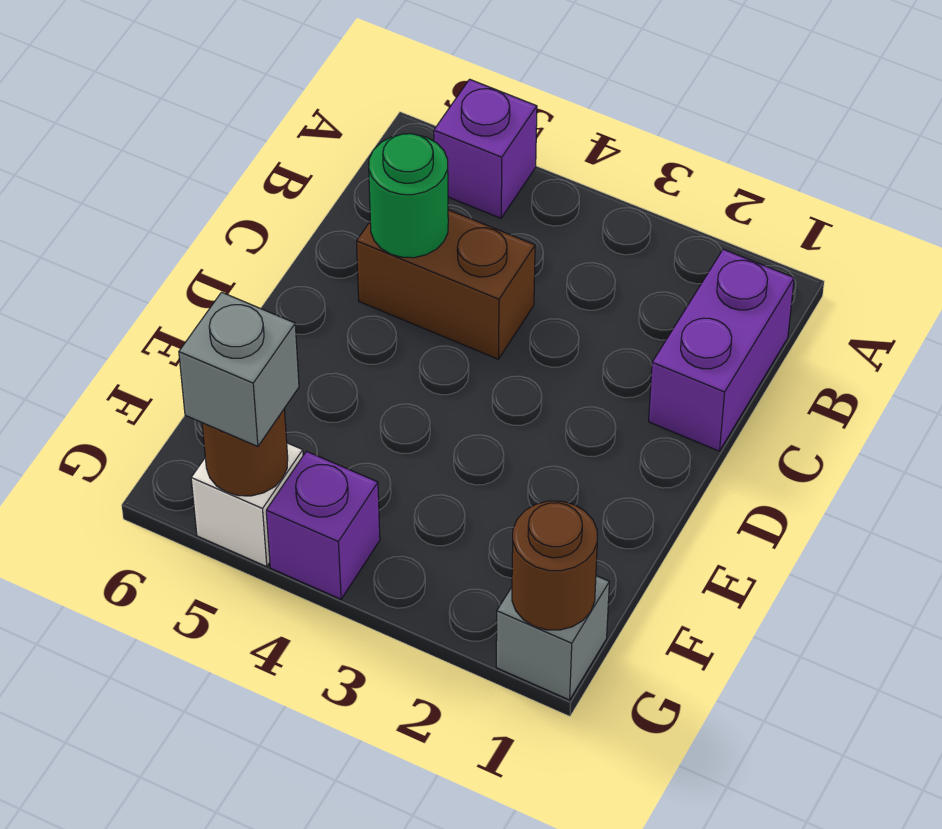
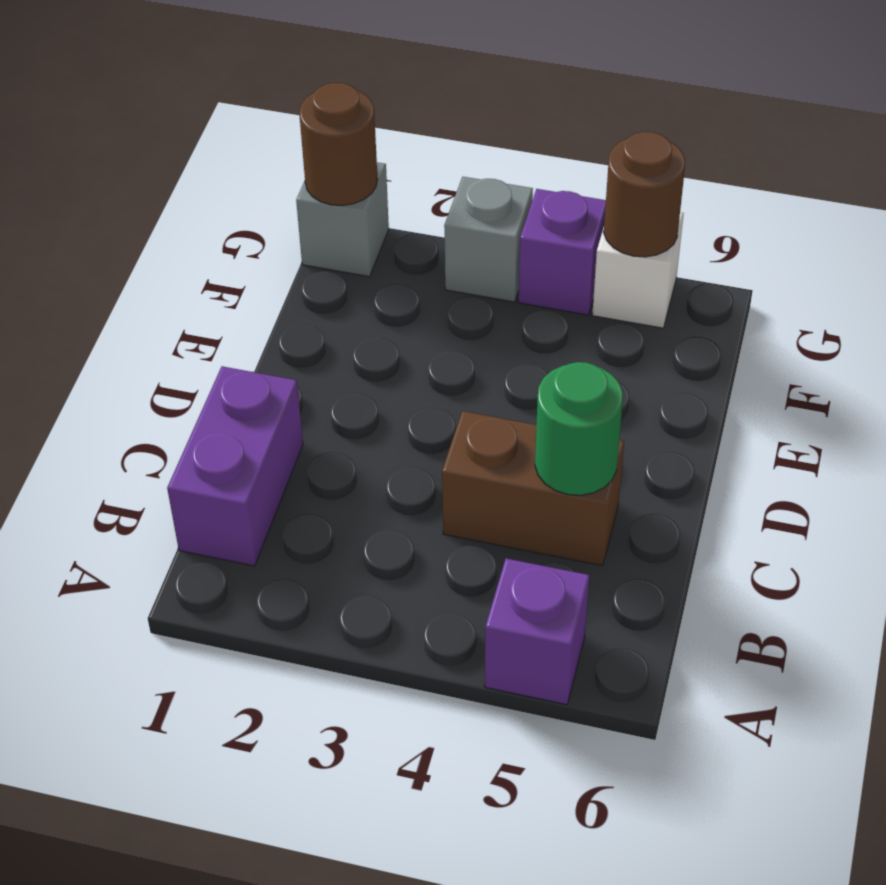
grey brick G5 level 3 -> grey brick G3 level 1

